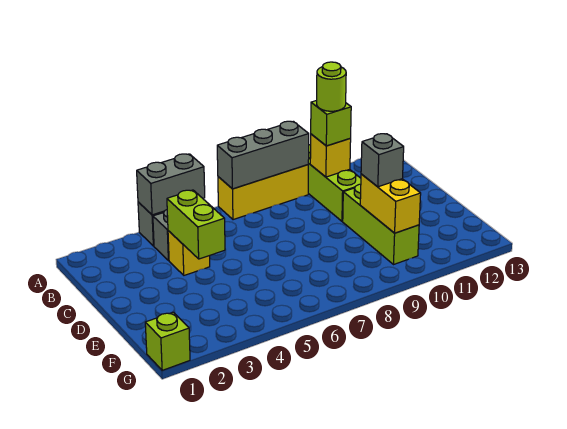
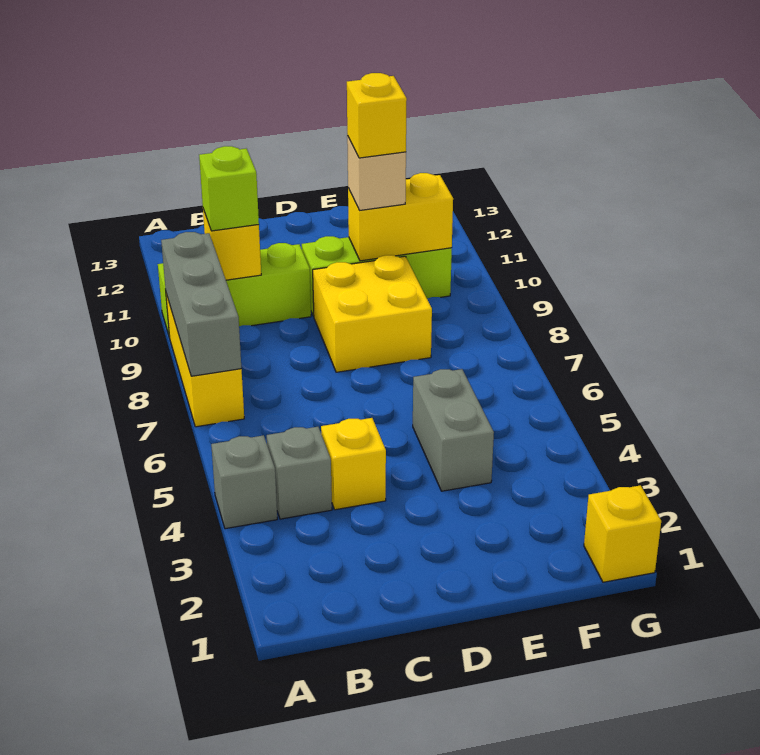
grey brick A4:A5 level 2 -> grey brick E4:E5 level 1
lime round brick B10 level 4 -> none
lime brick C4:D4 level 2 -> none
none -> yellow brick D8:E9 level 1
grey brick E10 level 3 -> tan brick E10 level 3
none -> yellow brick E10 level 4
lime brick G1 level 1 -> yellow brick G1 level 1

